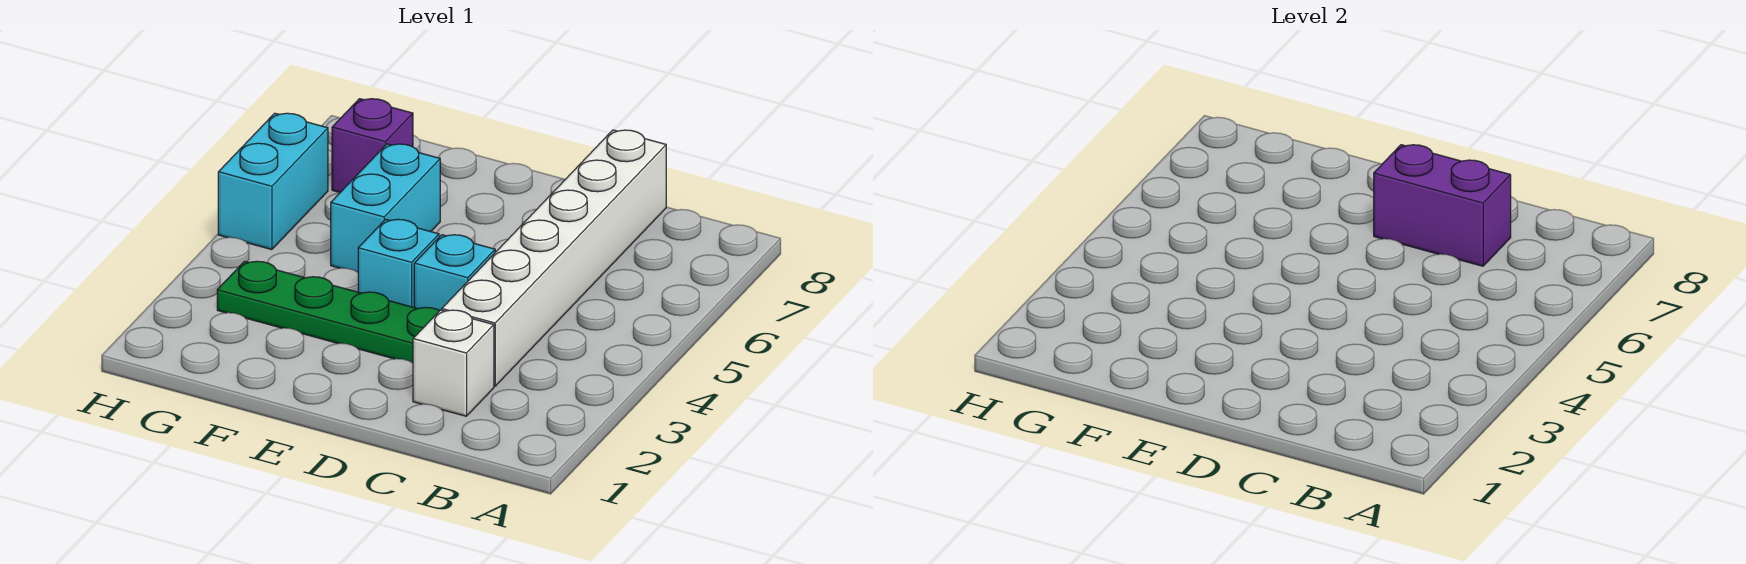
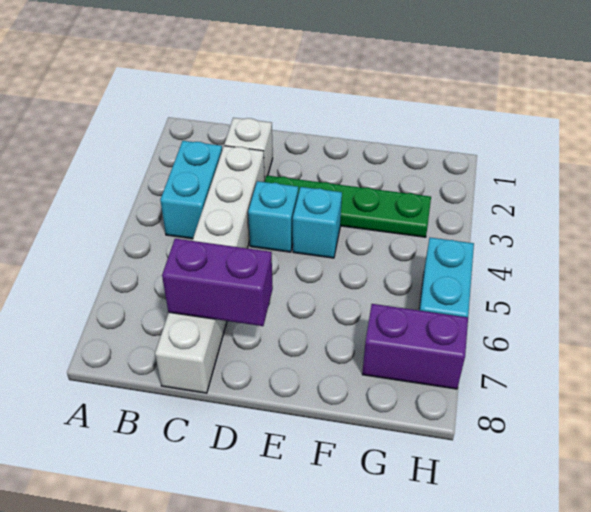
cyan brick F5:F6 level 1 -> cyan brick B3:B4 level 1
purple brick G7 level 1 -> purple brick G7:H7 level 1

